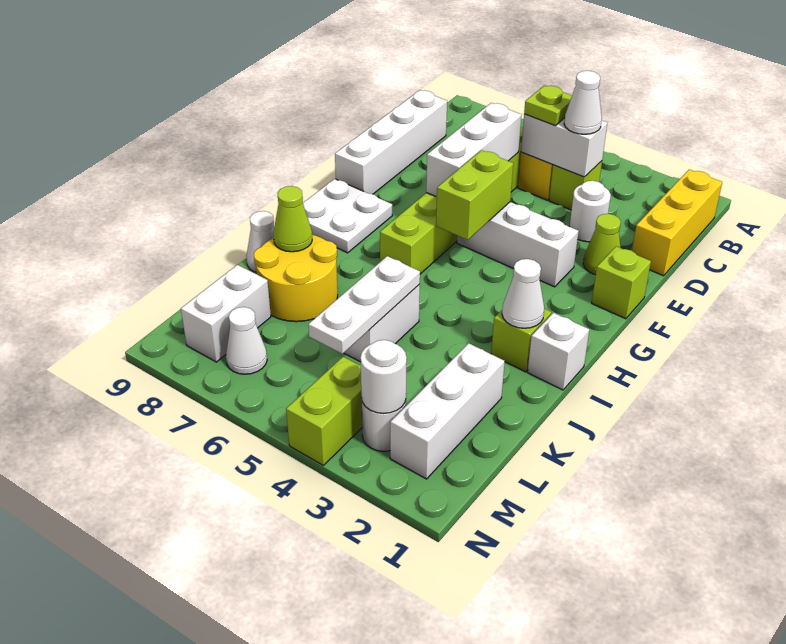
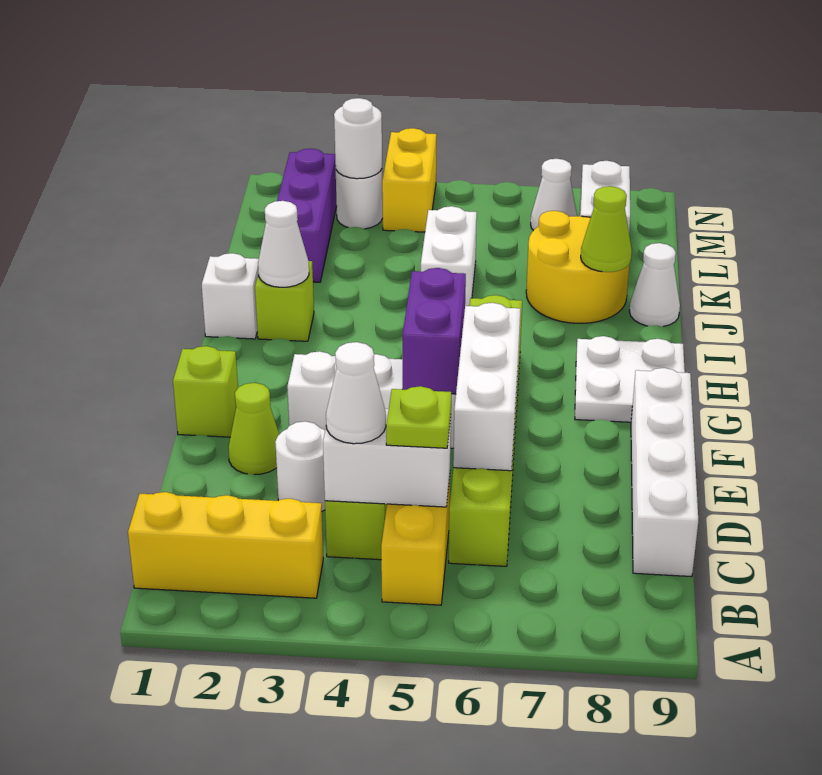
yellow brick B1:D1 level 1 -> yellow brick B1:B3 level 1
lime brick F5:G5 level 2 -> purple brick F5:G5 level 2
white plate J5:L5 level 2 -> none
white brick K2:M2 level 1 -> purple brick K2:M2 level 1
lime brick M4:N4 level 1 -> yellow brick M4:N4 level 1

